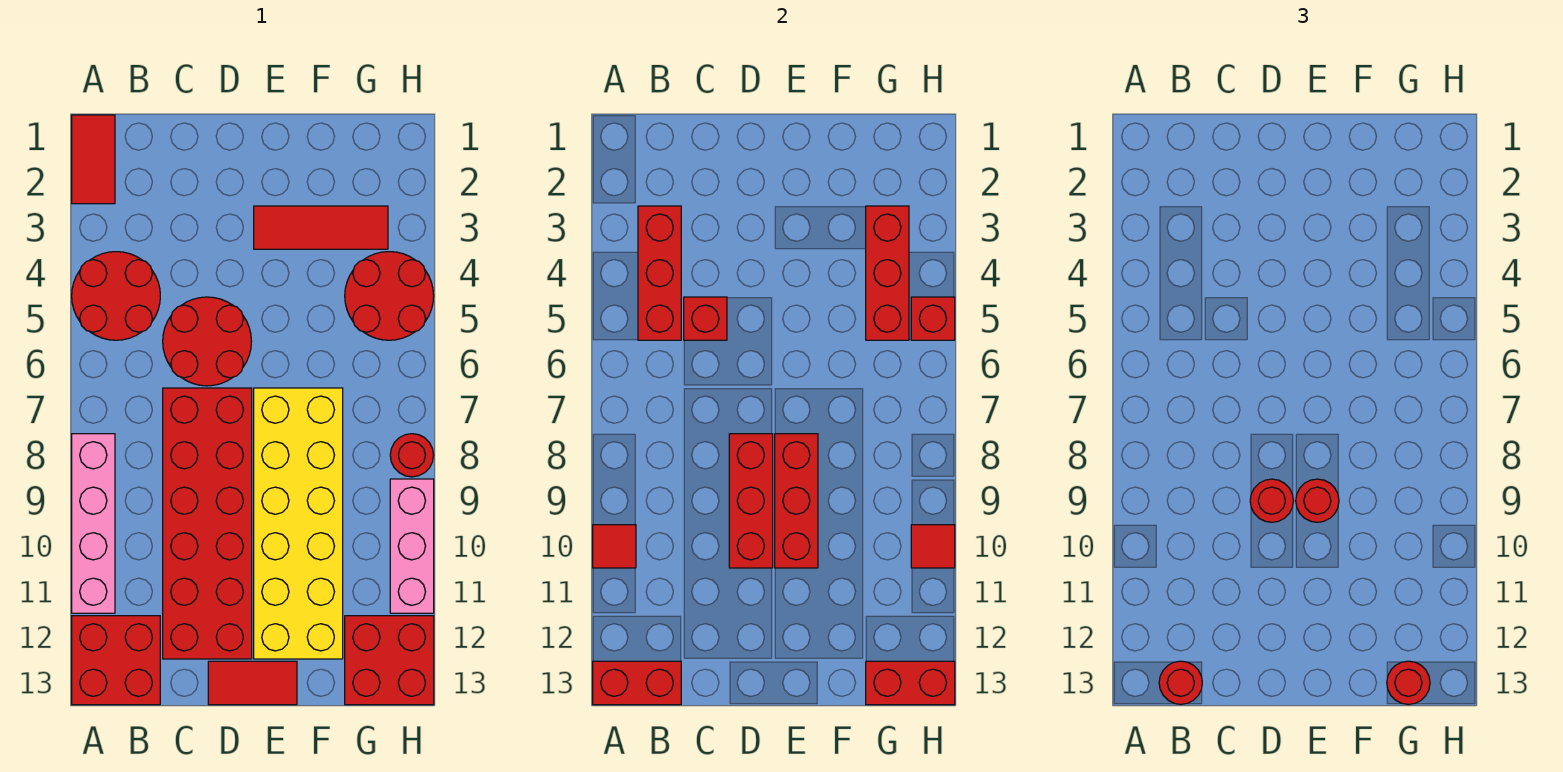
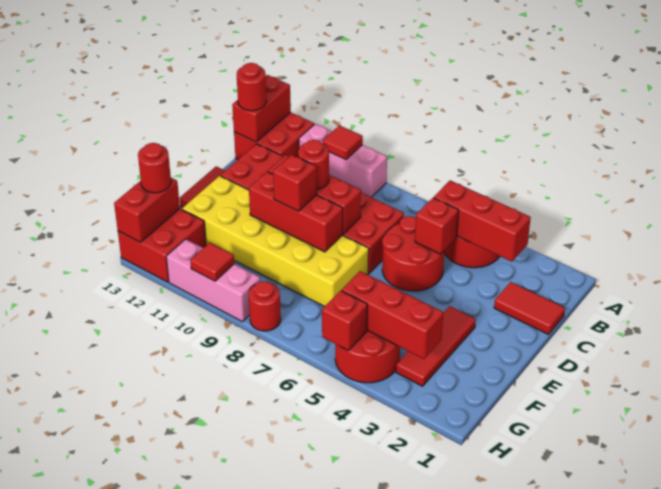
red tile A1:A2 level 1 -> red tile C1:C2 level 1
pink brick A8:A11 level 1 -> pink brick A9:A11 level 1
red round brick E9 level 3 -> red brick E9 level 3

